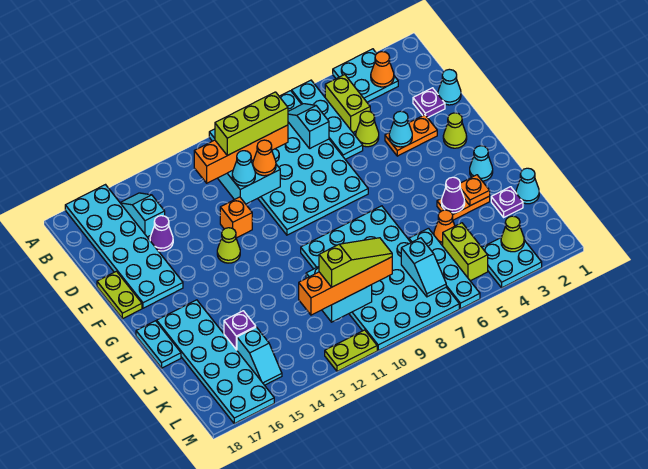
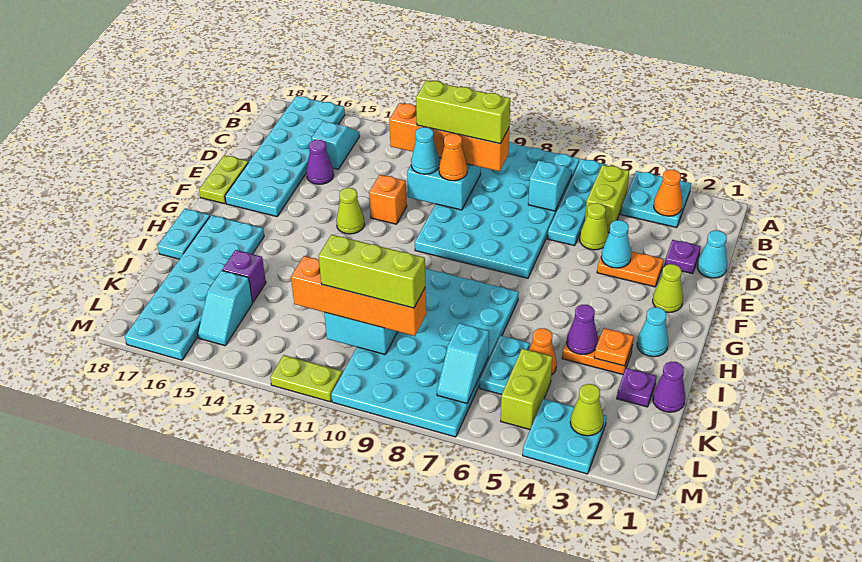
cyan cone J1 level 1 -> purple cone J1 level 1
cyan plate J6:M6 level 1 -> cyan plate J6:K6 level 1
lime slope K9:K11 level 4 top 11 -> lime brick K9:K11 level 4

